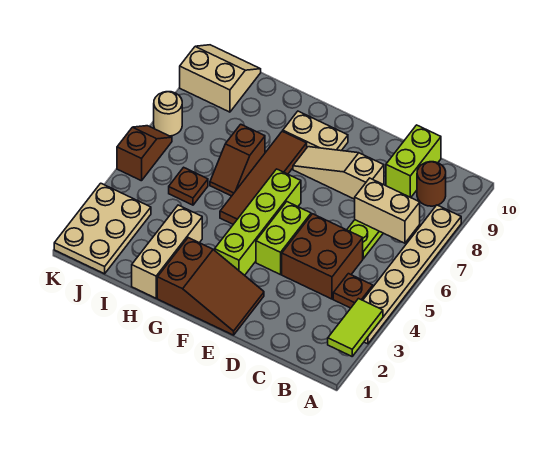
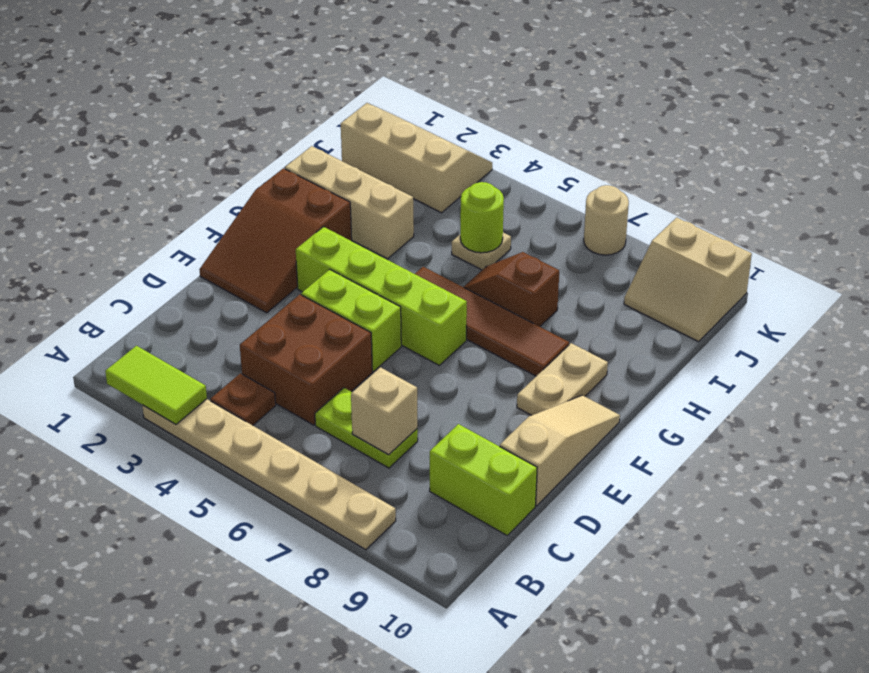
tan brick B7:C7 level 2 -> tan brick C7 level 2
brown round brick B9 level 1 -> none
tan slope D8:F8 level 1 top D -> tan slope D10:F10 level 1 top D
brown plate I5 level 1 -> tan plate I5 level 1
none -> lime round brick I5 level 2
tan plate J1:K3 level 1 -> tan slope J1:K3 level 1 top J
tan slope J9:K10 level 1 top 9 -> tan slope J9:K10 level 1 top K
brown slope K5:K6 level 1 top 5 -> none

